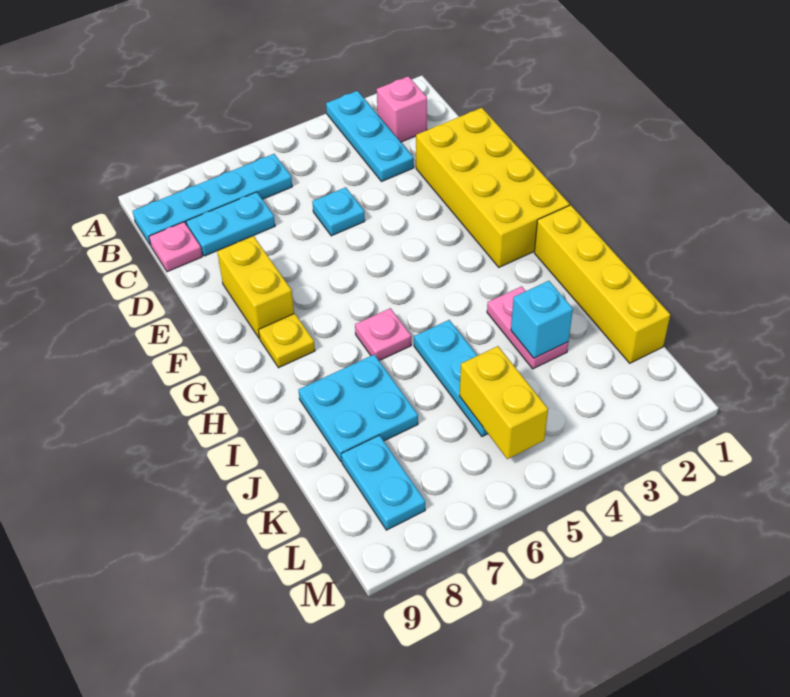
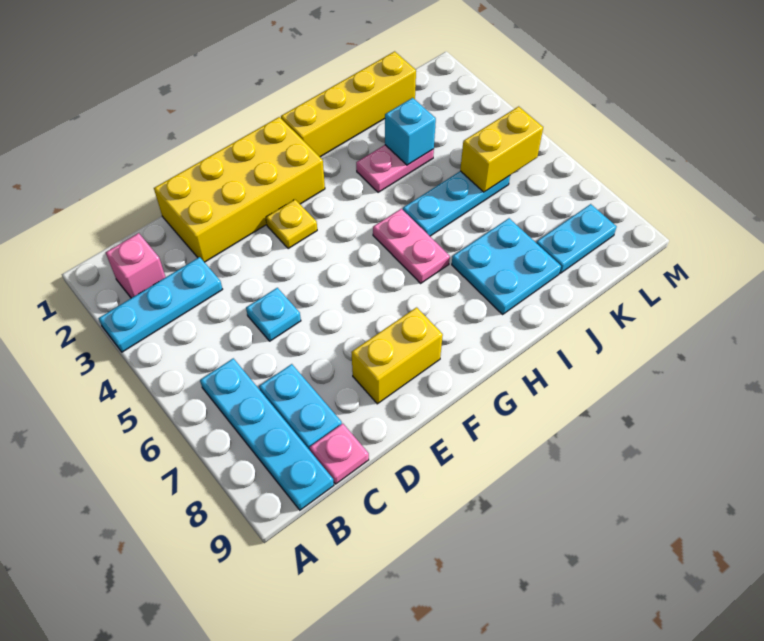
yellow plate G8 level 1 -> yellow plate F3 level 1
pink plate H6 level 1 -> pink plate H5:H6 level 1

